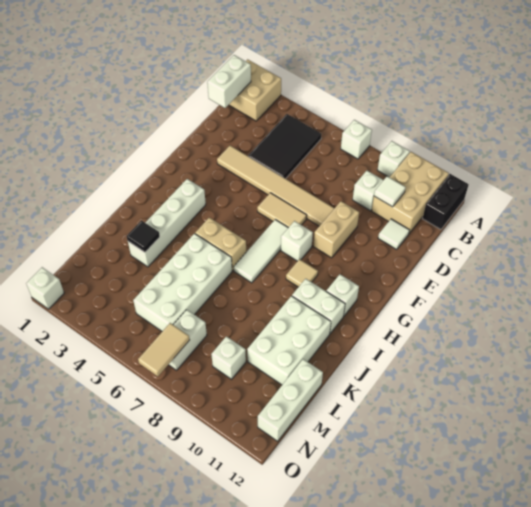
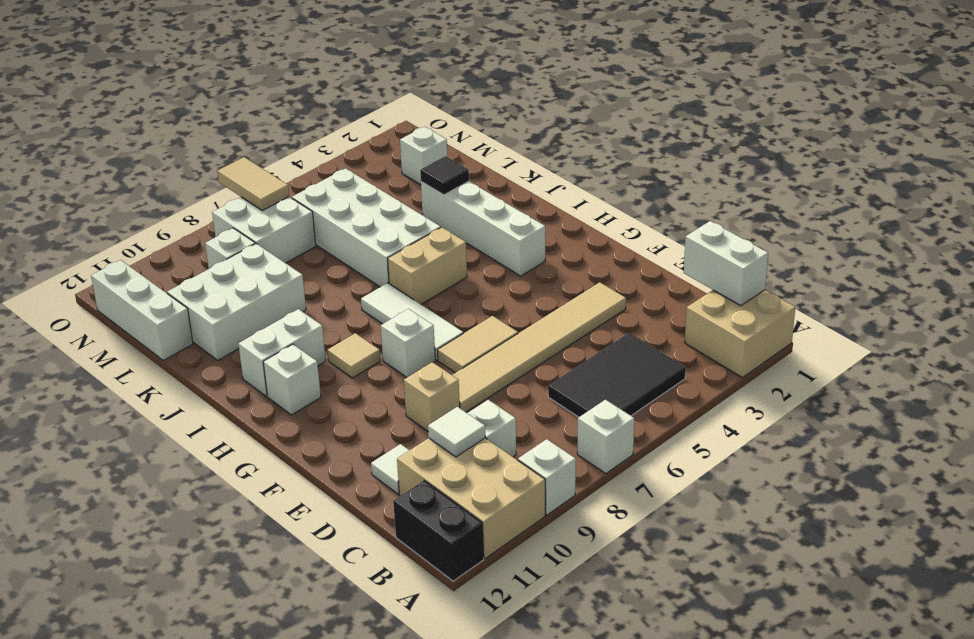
black tile B4:D5 level 1 -> black tile B4:C6 level 1
tan brick E9:F9 level 1 -> tan brick E9 level 1
white brick J10:L11 level 1 -> white brick K9:L11 level 1
white brick M7:N7 level 1 -> white brick M7:N8 level 1
white brick O1 level 1 -> white brick M2 level 1

